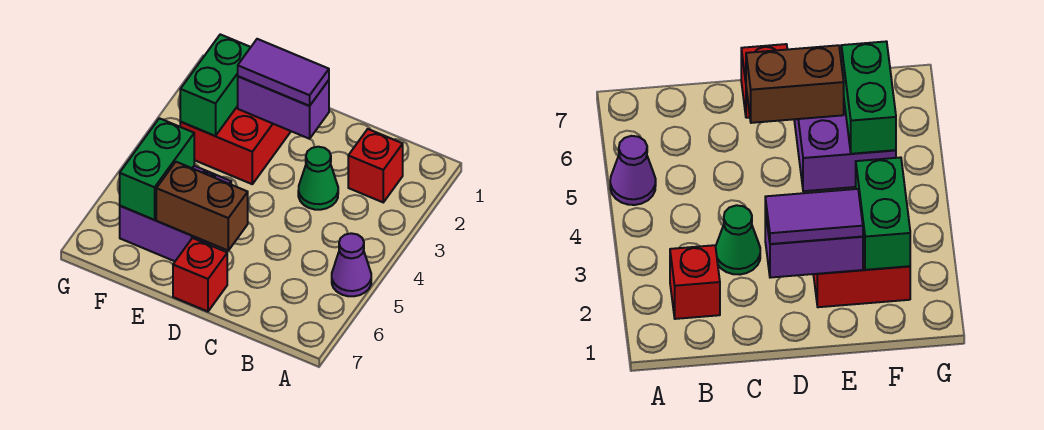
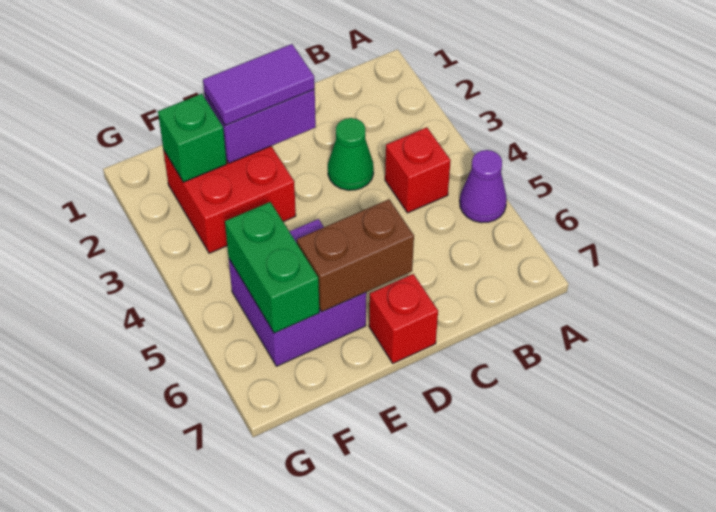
red brick B2 level 1 -> red brick B4 level 1
green brick F2:F3 level 2 -> green brick F2 level 2

